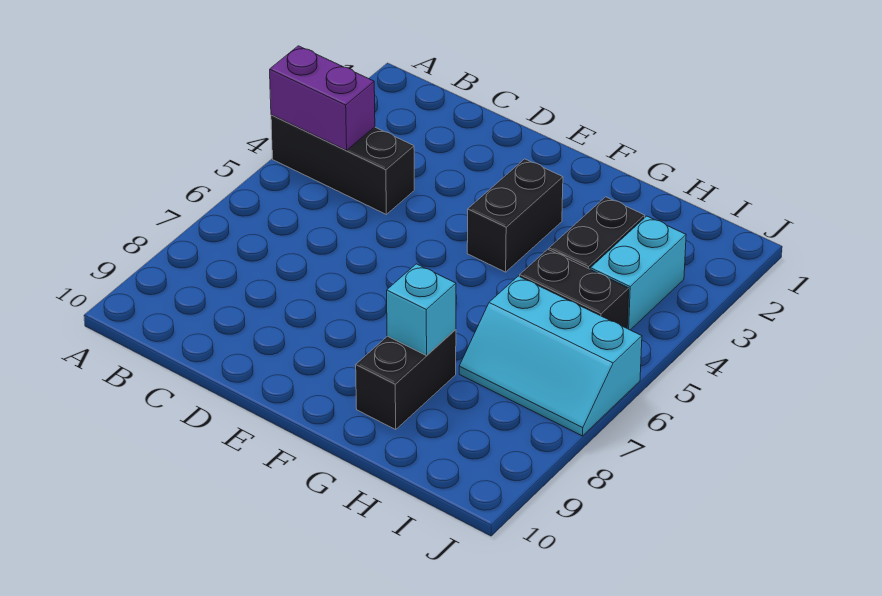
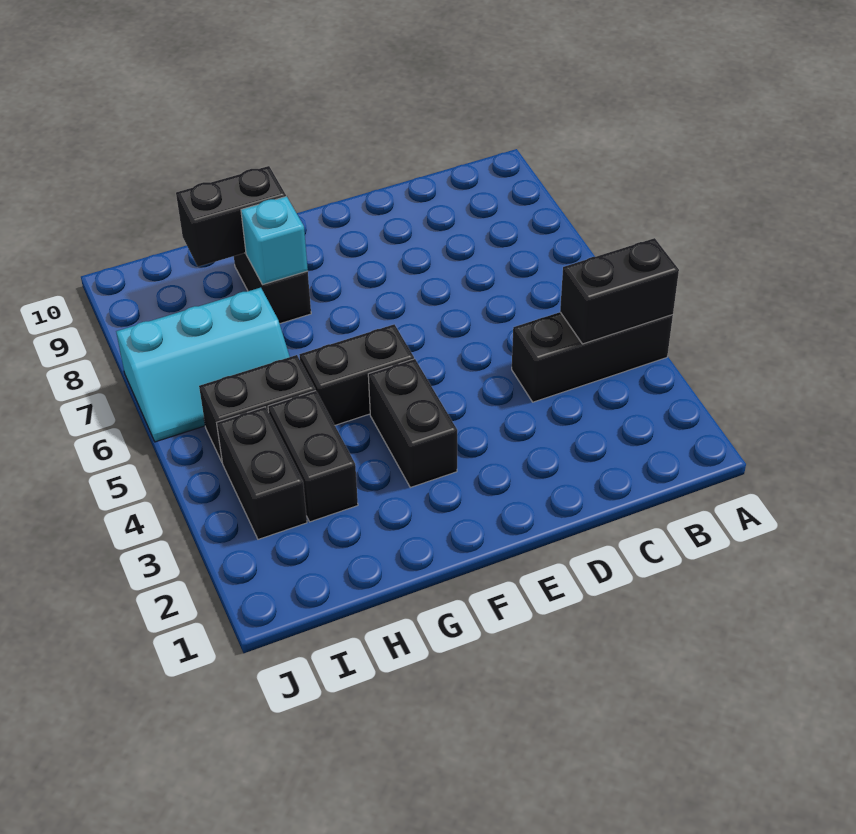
purple brick A4:B4 level 2 -> black brick A4:B4 level 2
none -> black brick F5:G5 level 1
none -> black brick G9:H9 level 2
cyan slope H6:J7 level 1 top 6 -> cyan slope H6:J7 level 1 top 7
cyan brick I3:I4 level 1 -> black brick I3:I4 level 1

